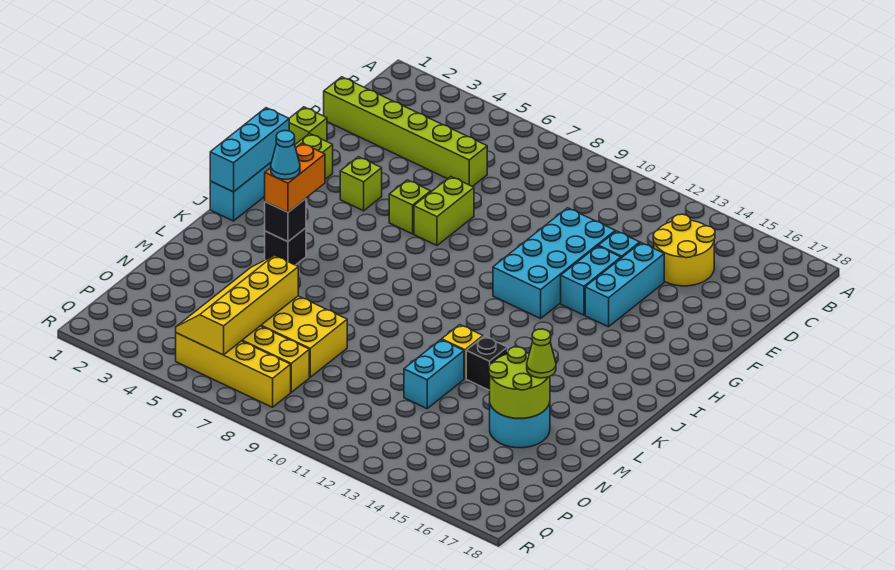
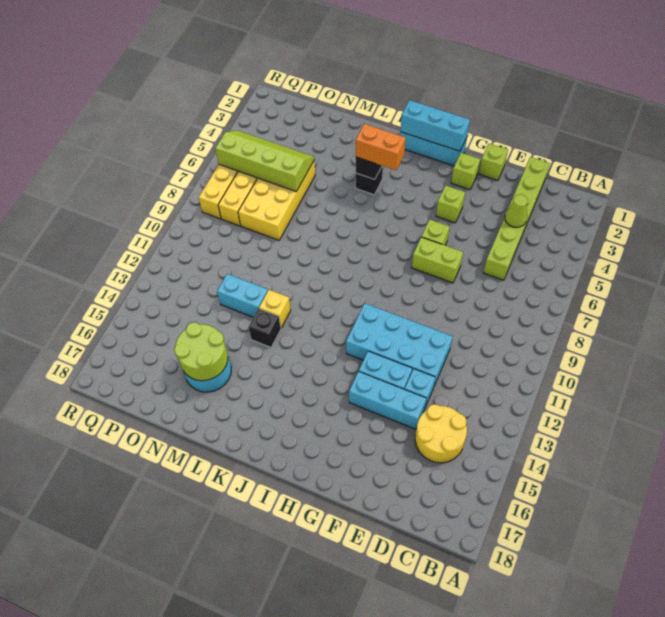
cyan cone K4 level 4 -> none
lime cone M16 level 3 -> lime cone D4 level 2
yellow slope N5:Q6 level 2 top 6 -> lime slope N5:Q6 level 2 top 6

